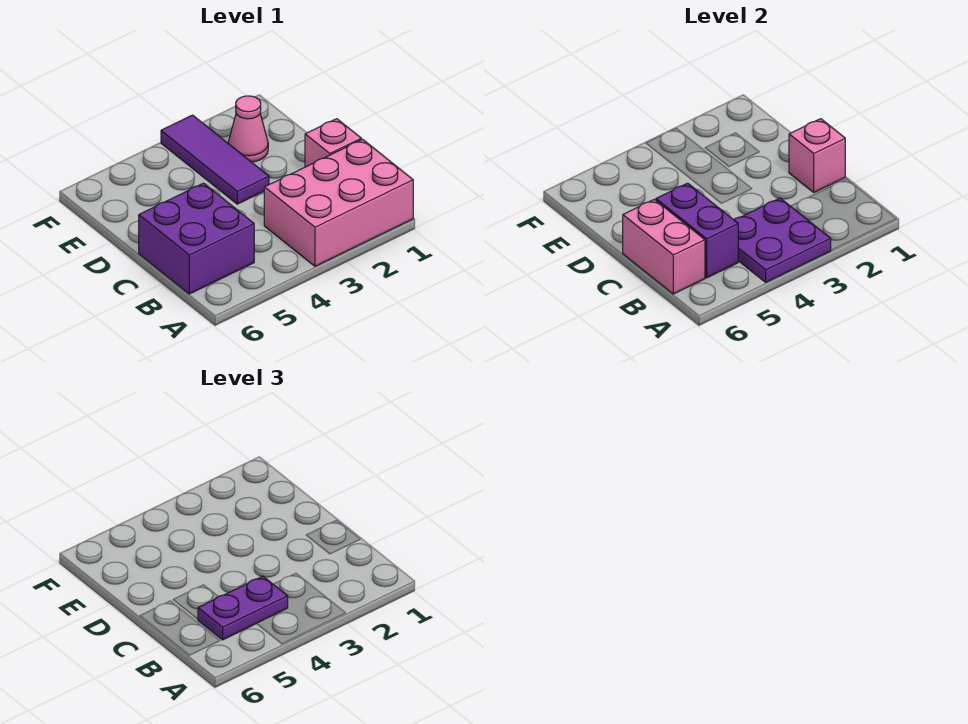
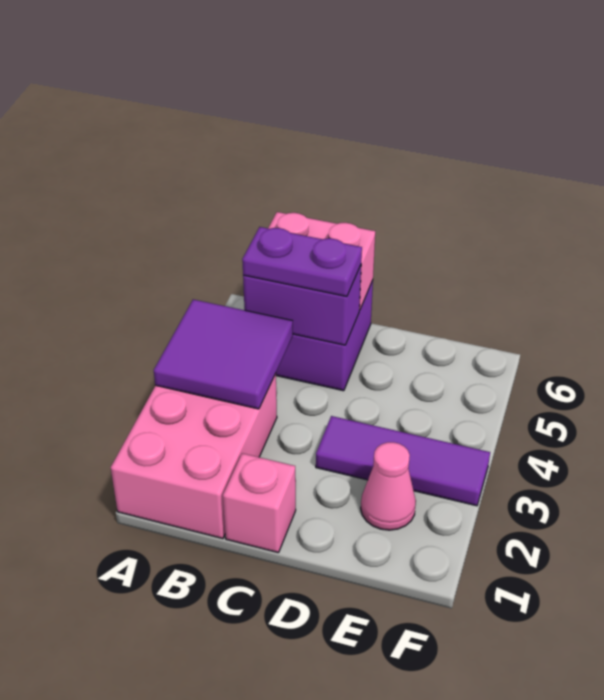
purple plate A3:B4 level 2 -> purple tile A3:B4 level 2
purple plate B4:B5 level 3 -> purple plate B5:C5 level 3
pink brick C1 level 2 -> none

